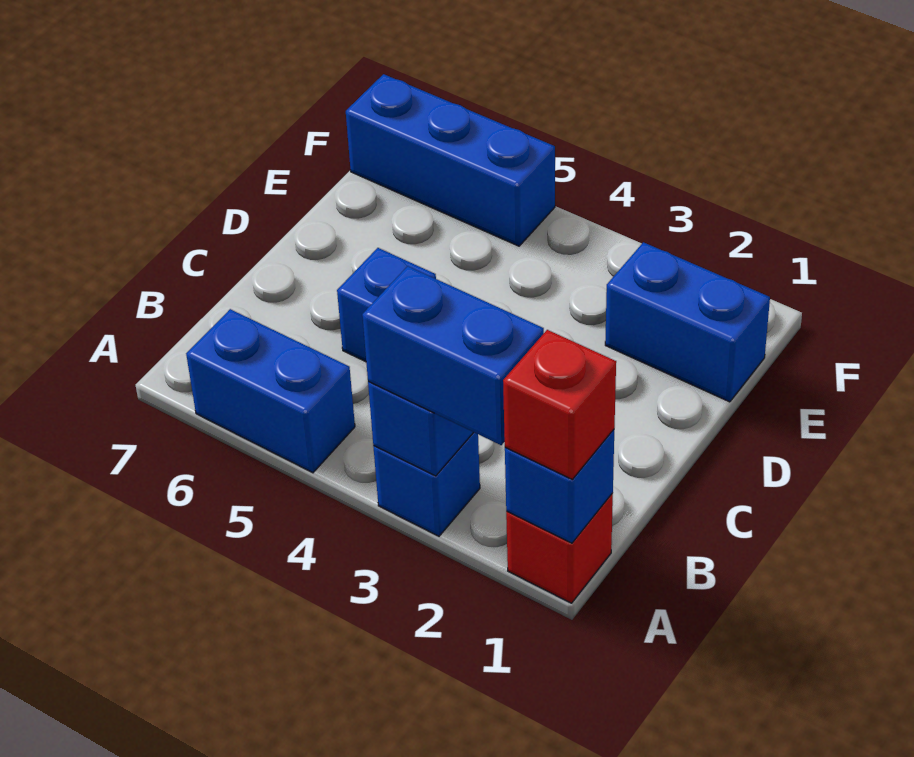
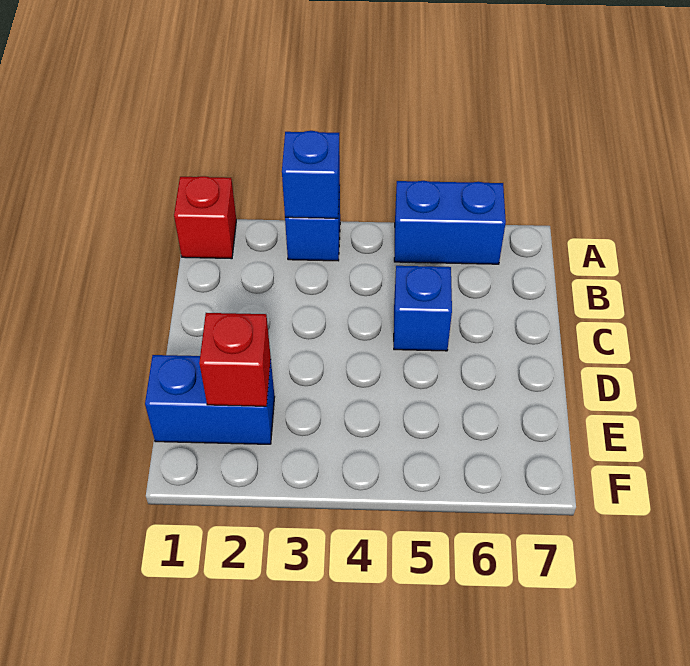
blue brick A1 level 2 -> none
red brick A1 level 3 -> red brick E2 level 2
blue brick A2:A3 level 3 -> none
blue brick F5:F7 level 1 -> none

